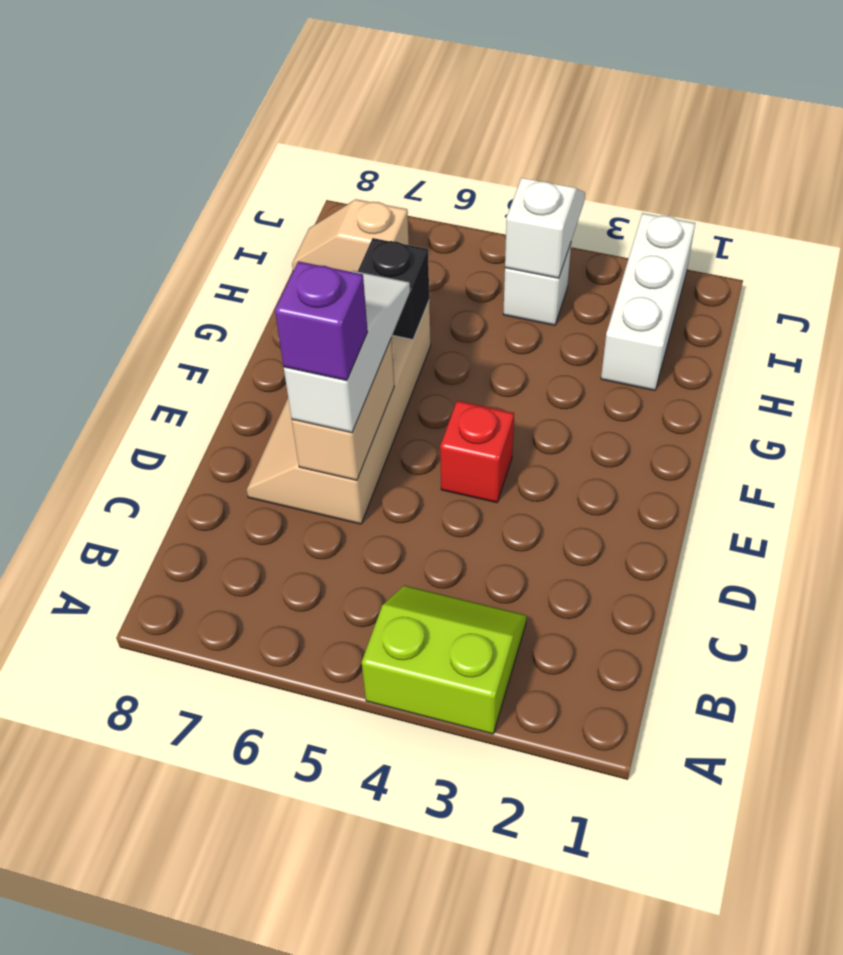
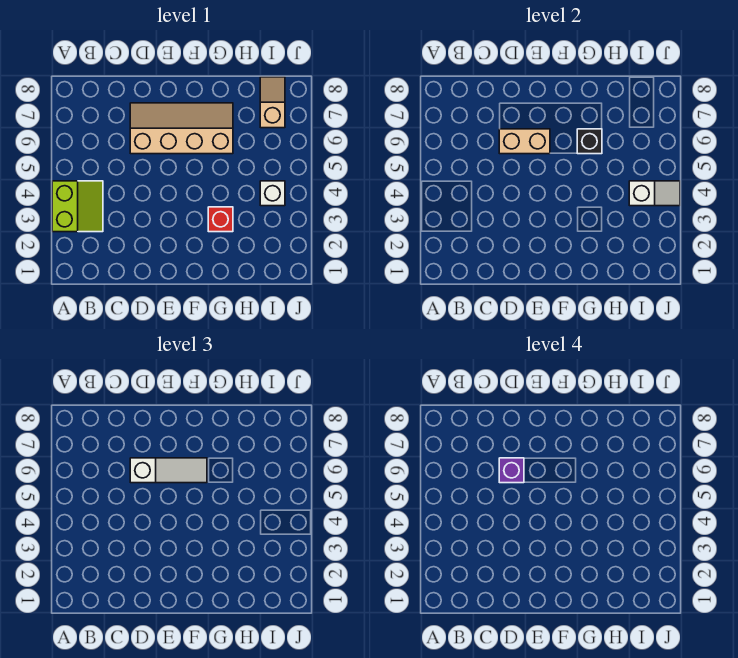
red brick E4 level 1 -> red brick G3 level 1
white brick H2:J2 level 1 -> none

